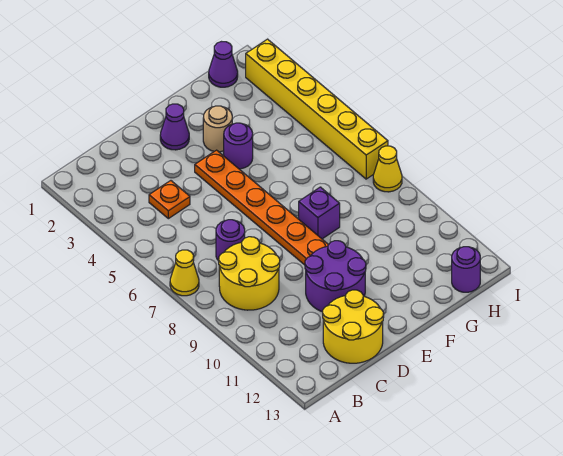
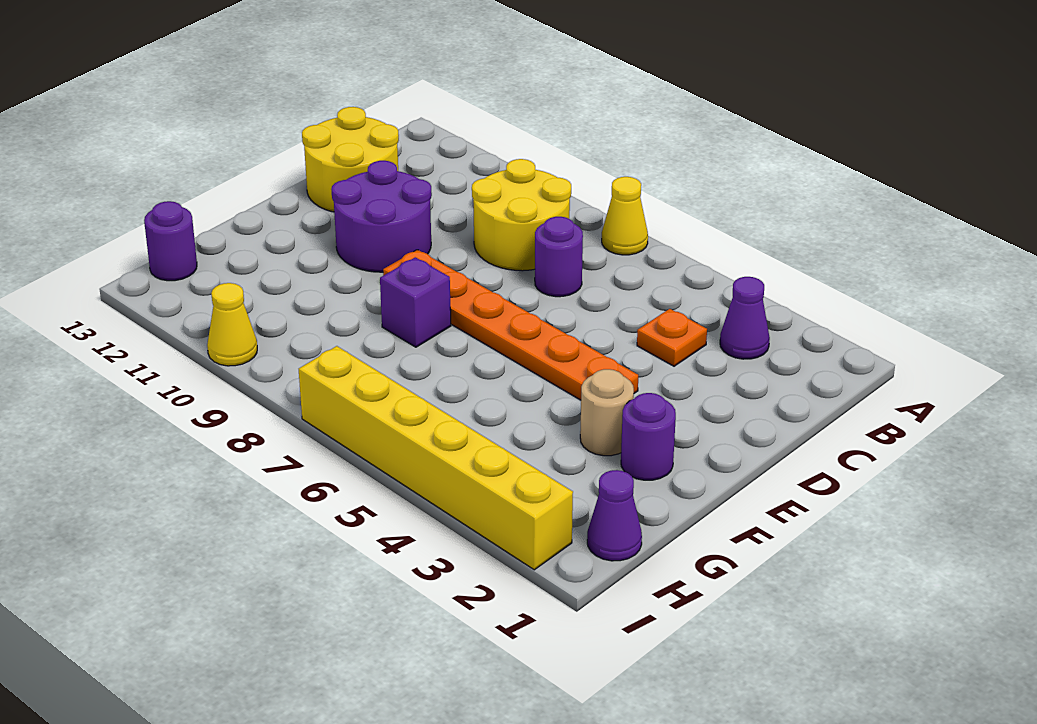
purple cone E2 level 1 -> purple cone B3 level 1
purple round brick F4 level 1 -> purple round brick F2 level 1
yellow cone I8 level 1 -> yellow cone I10 level 1

